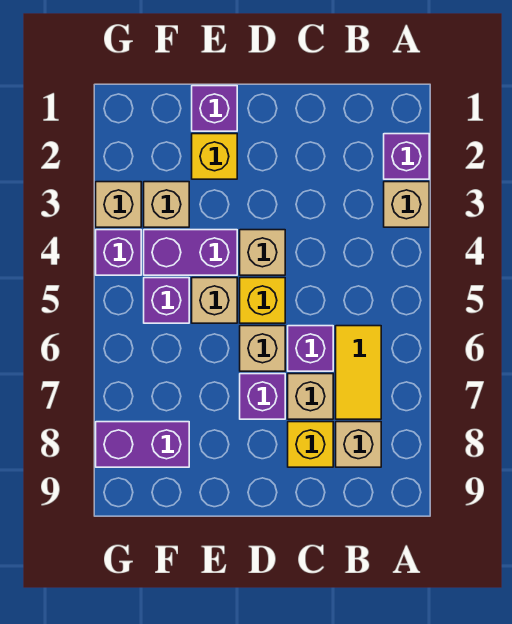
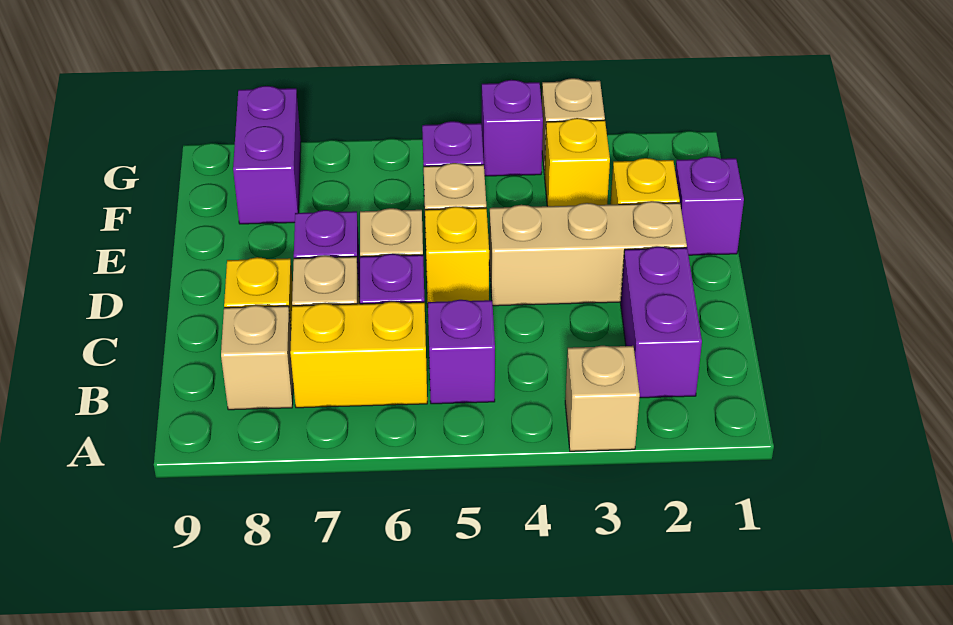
purple brick A2 level 1 -> purple brick B5 level 1
yellow tile B6:B7 level 1 -> yellow brick B6:B7 level 1
tan brick D4 level 1 -> tan brick D2:D4 level 1
purple brick E4:F4 level 1 -> purple brick B2:C2 level 1
tan brick F3 level 1 -> yellow brick F3 level 1

